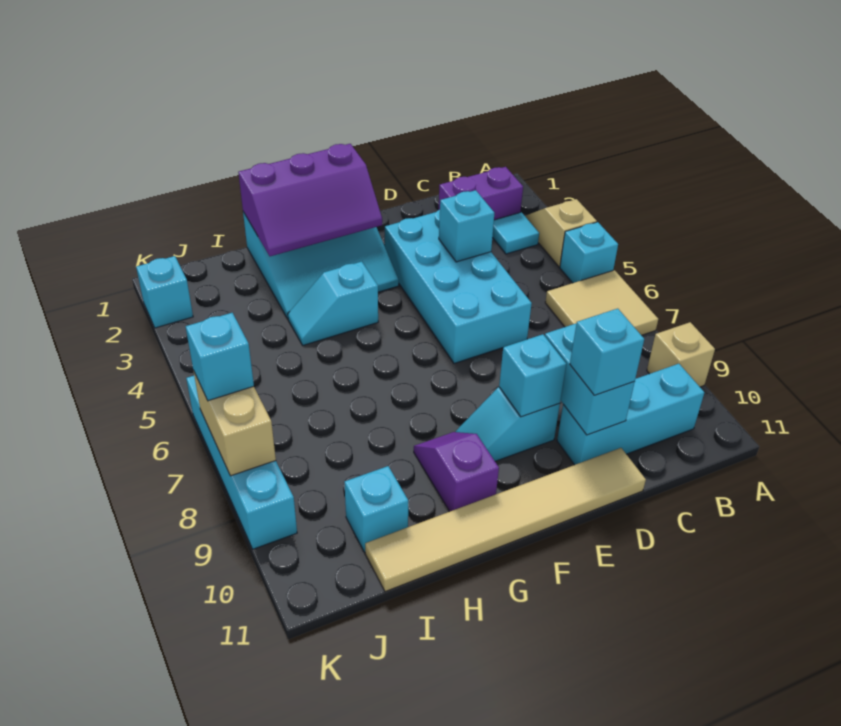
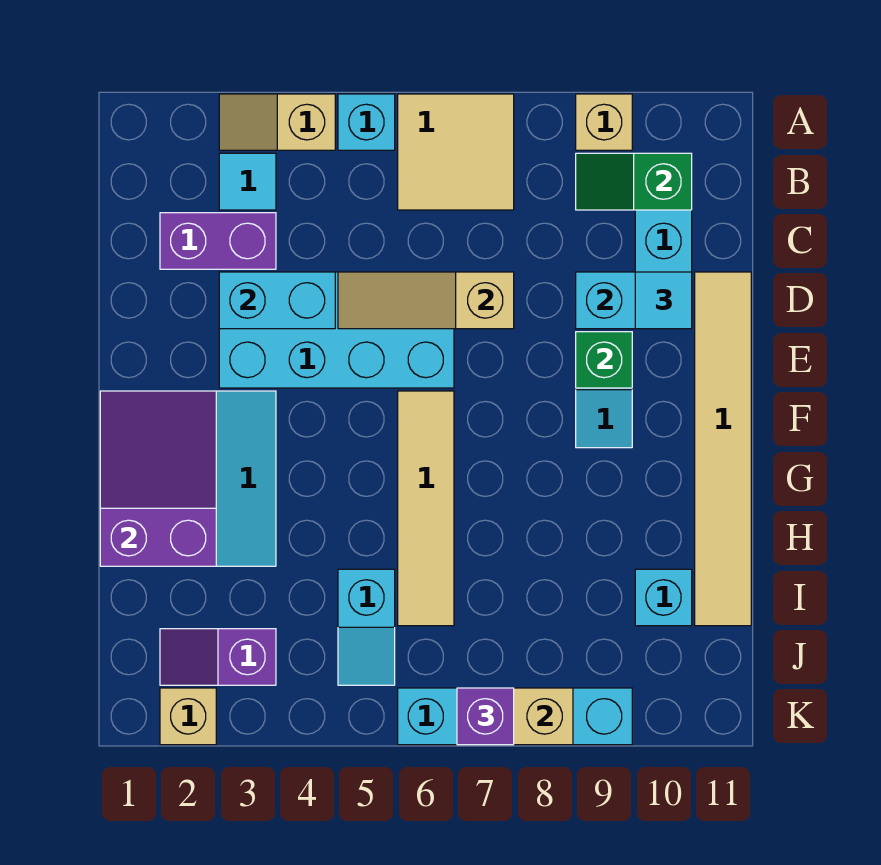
purple brick B2:C2 level 1 -> purple brick C2:C3 level 1
none -> green slope B9:B10 level 2 top 10
cyan brick D4 level 2 -> cyan brick D3:D4 level 2
none -> tan slope D5:D7 level 2 top 7
cyan brick D10 level 3 -> cyan tile D10 level 3
cyan brick E9 level 2 -> green brick E9 level 2
purple slope F1:H2 level 2 top 1 -> purple slope F1:H2 level 2 top H
none -> tan tile F6:I6 level 1
cyan slope G4:H4 level 1 top G -> cyan slope I5:J5 level 1 top I
purple slope G9:G10 level 1 top 10 -> purple slope J2:J3 level 1 top 3
cyan brick K2 level 1 -> tan brick K2 level 1
cyan brick K7 level 3 -> purple brick K7 level 3

